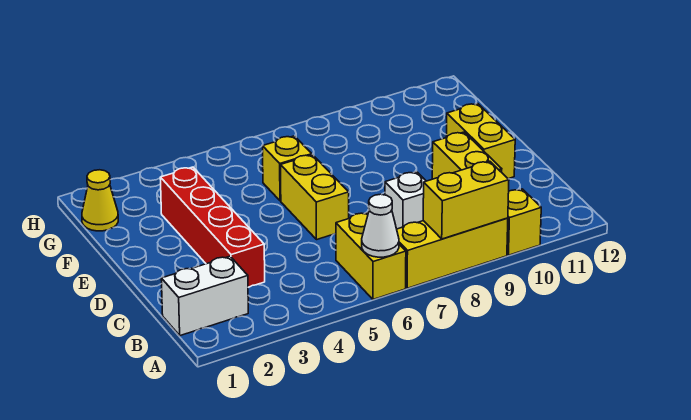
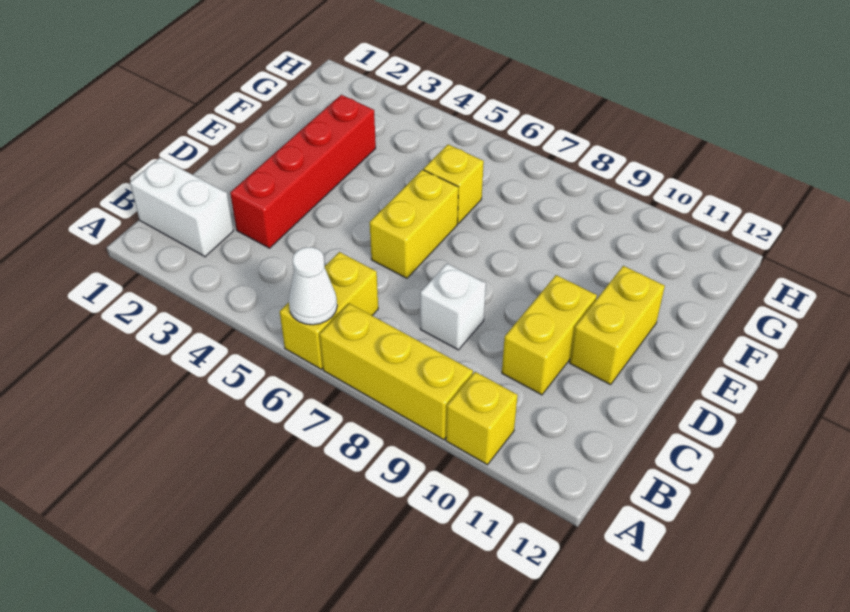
yellow brick A8:A9 level 2 -> none
yellow cone G1 level 1 -> none

